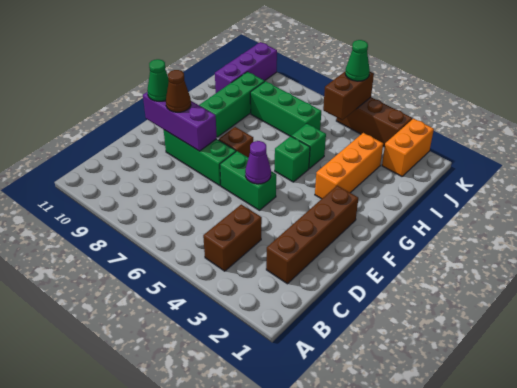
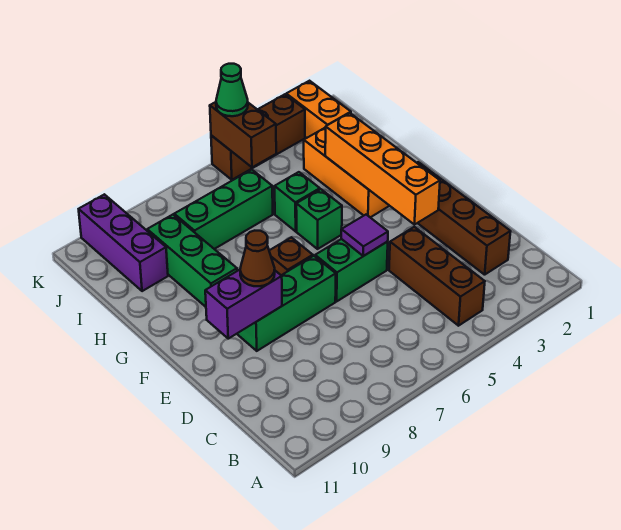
brown brick B4:C4 level 1 -> brown brick B4:D4 level 1
none -> orange brick E3:H3 level 2
purple cone E5 level 2 -> purple tile E5 level 2
purple brick E8:E10 level 2 -> purple brick E9:E10 level 2
green cone E10 level 3 -> none

